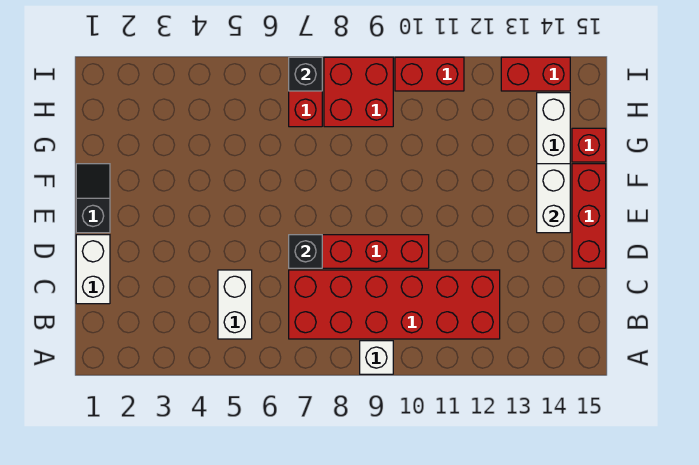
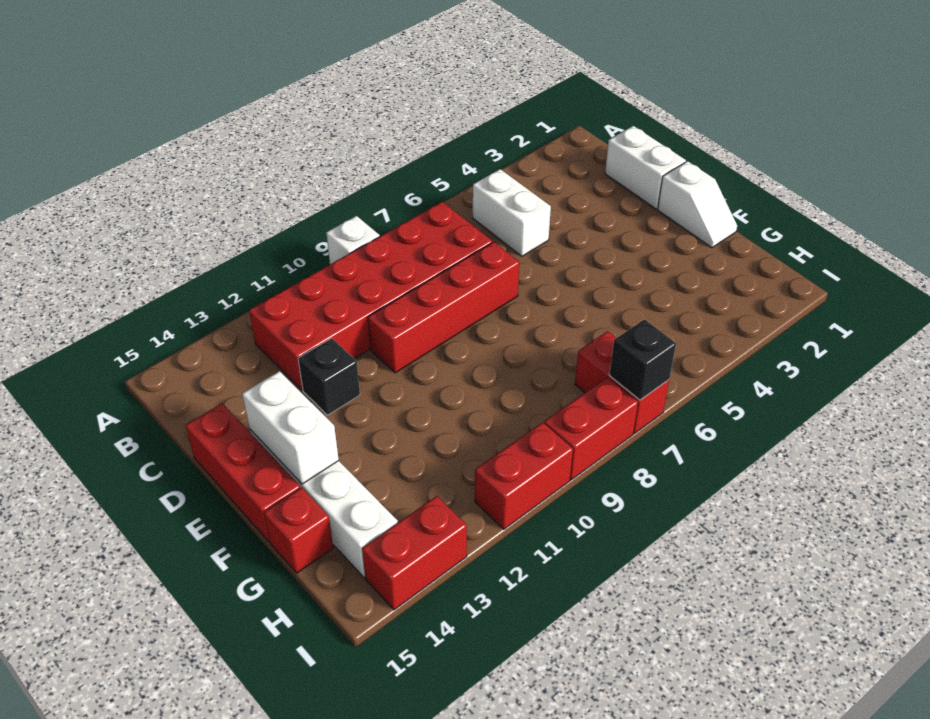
black brick D7 level 2 -> black brick D12 level 1
black slope E1:F1 level 1 top E -> white slope E1:F1 level 1 top E
red brick H8:I9 level 1 -> red brick I8:I9 level 1

